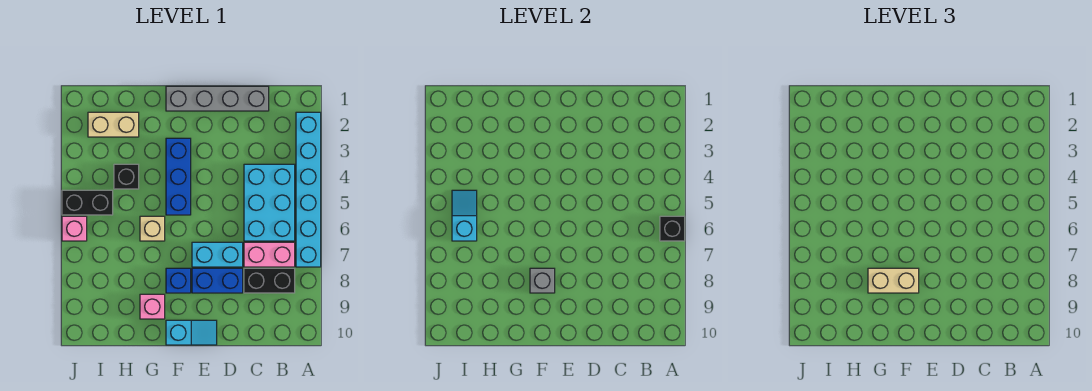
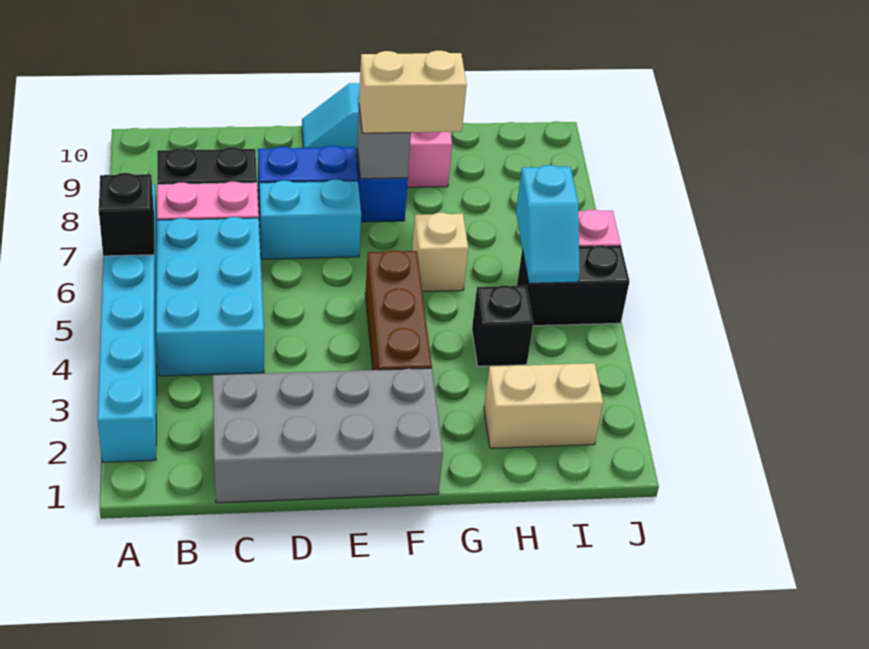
grey brick C1:F1 level 1 -> grey brick C1:F2 level 1
blue brick F3:F5 level 1 -> brown brick F3:F5 level 1

